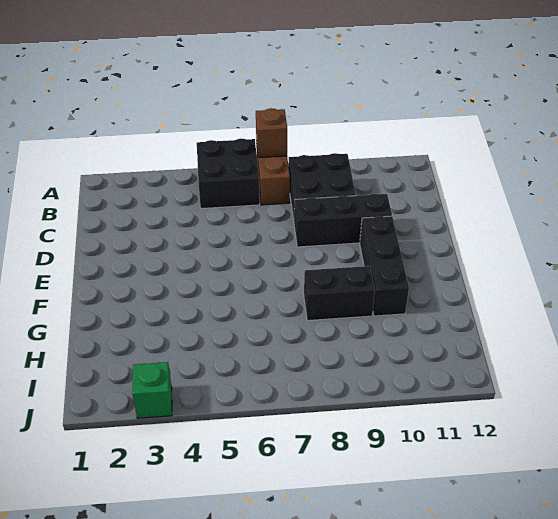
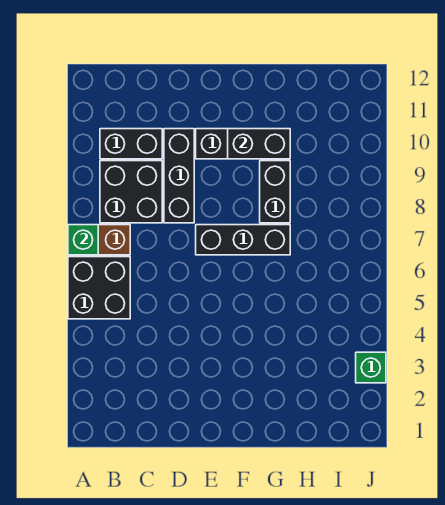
brown brick A7 level 2 -> green brick A7 level 2
none -> black brick B10:C10 level 1
none -> black brick E7:G7 level 1
none -> black brick F10:G10 level 2

